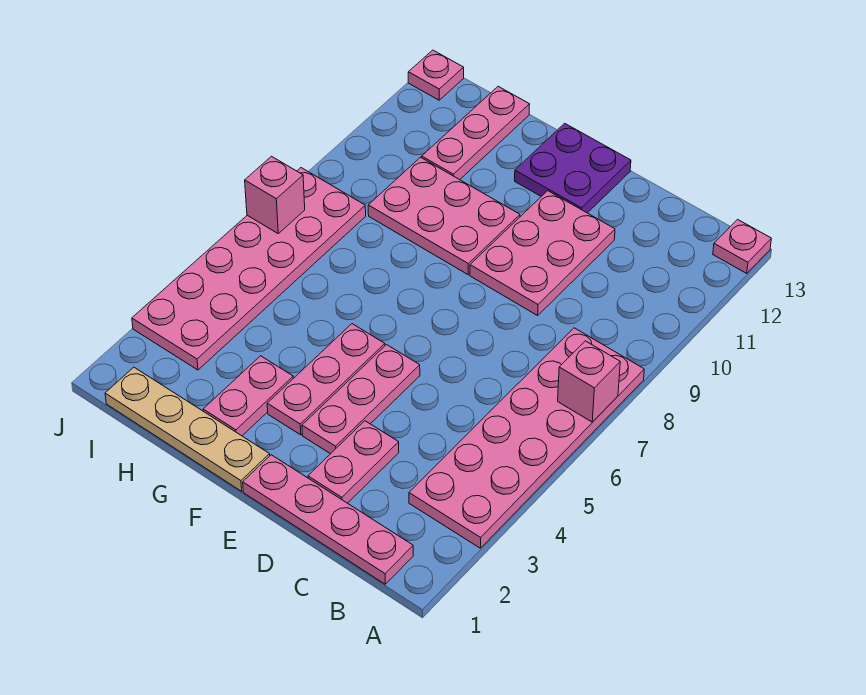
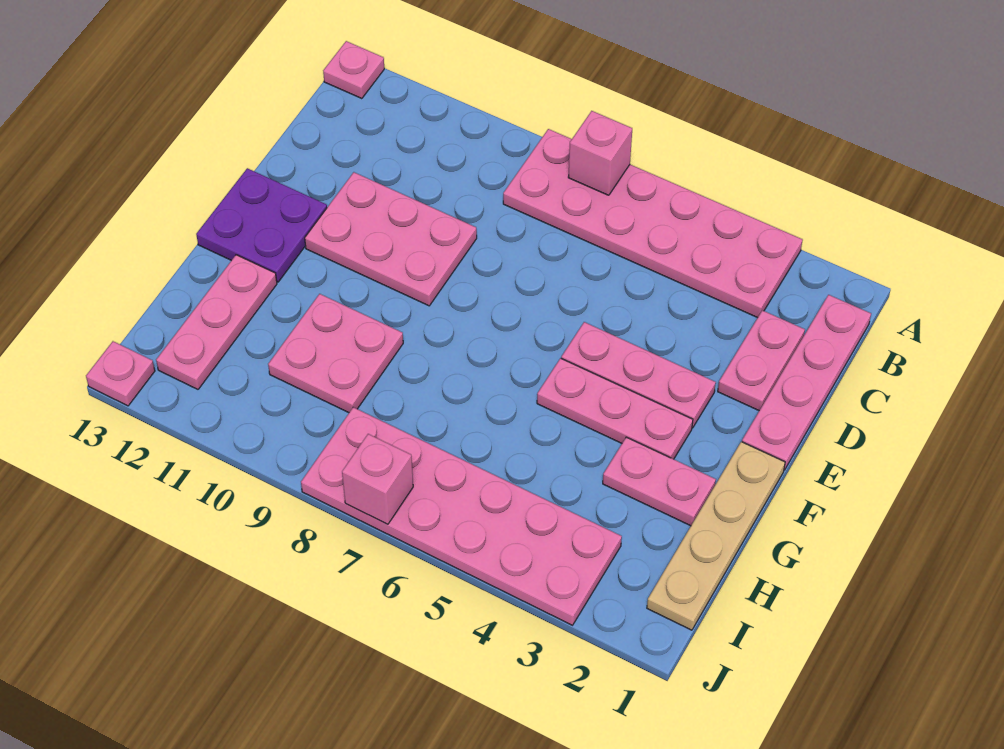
pink plate D2:D3 level 1 -> pink plate C2:D2 level 1
pink plate F9:H10 level 1 -> pink plate G9:H10 level 1
pink plate H11:H13 level 1 -> pink plate G12:I12 level 1

